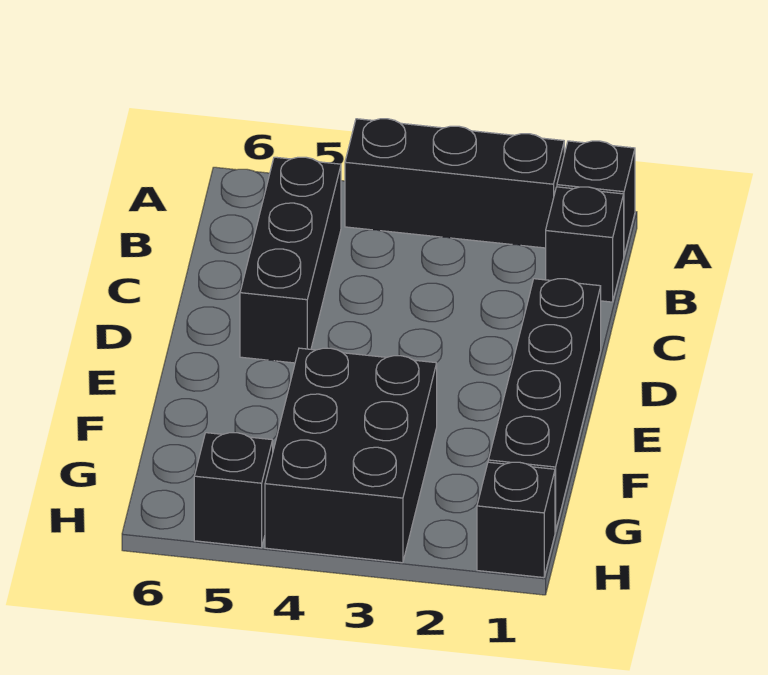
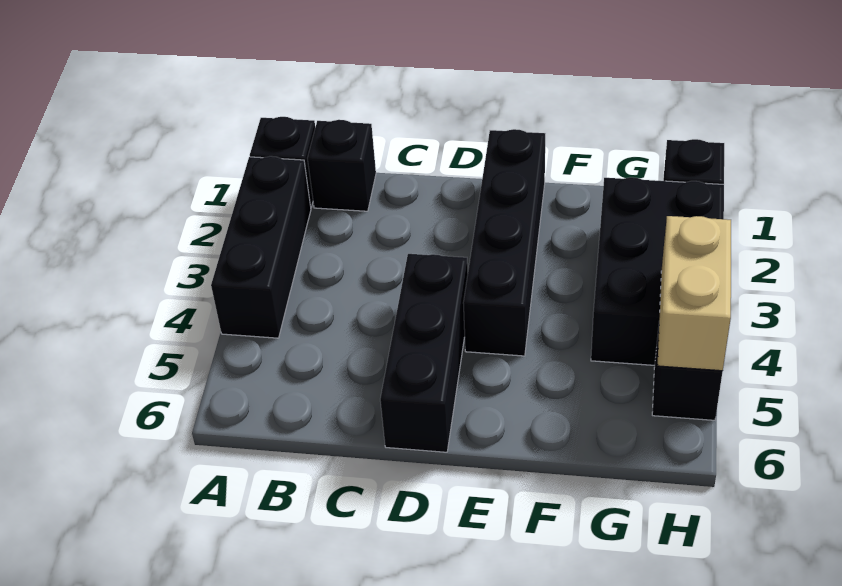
black brick B5:D5 level 1 -> black brick D4:D6 level 1
black brick D1:G1 level 1 -> black brick E1:E4 level 1
black brick F3:H4 level 1 -> black brick G2:H4 level 1
none -> tan brick H4:H5 level 2

